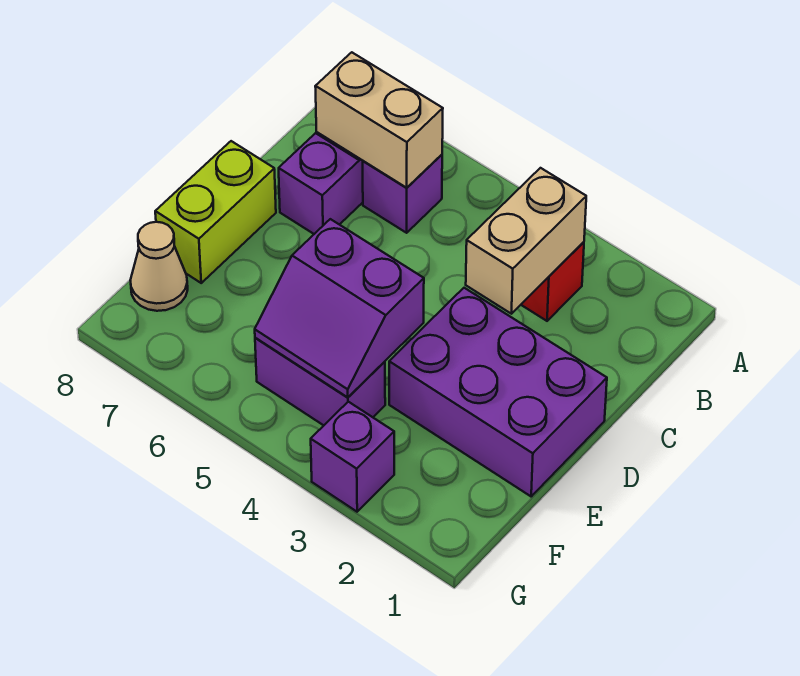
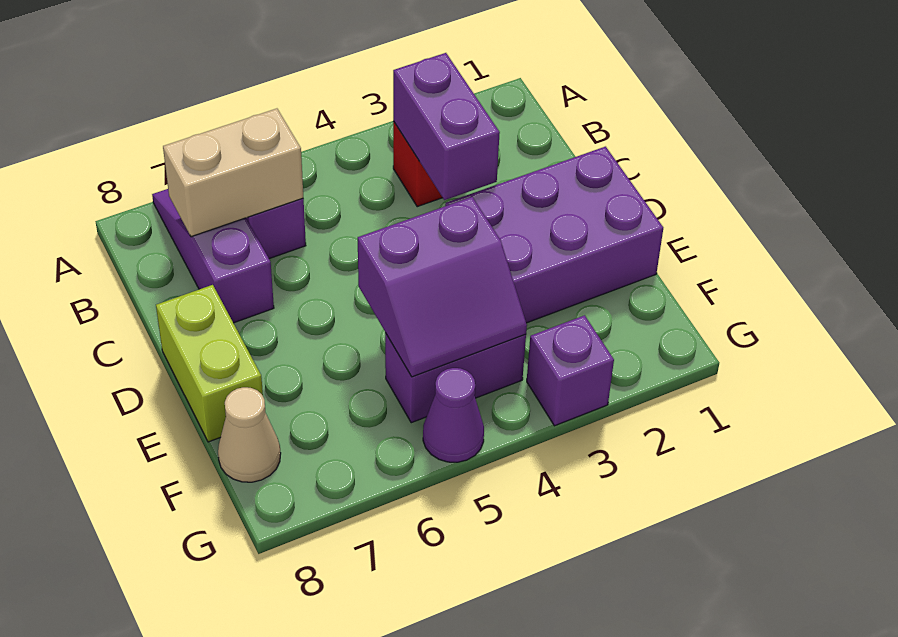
tan brick B3:C3 level 2 -> purple brick B3:C3 level 2
none -> purple cone G5 level 1

